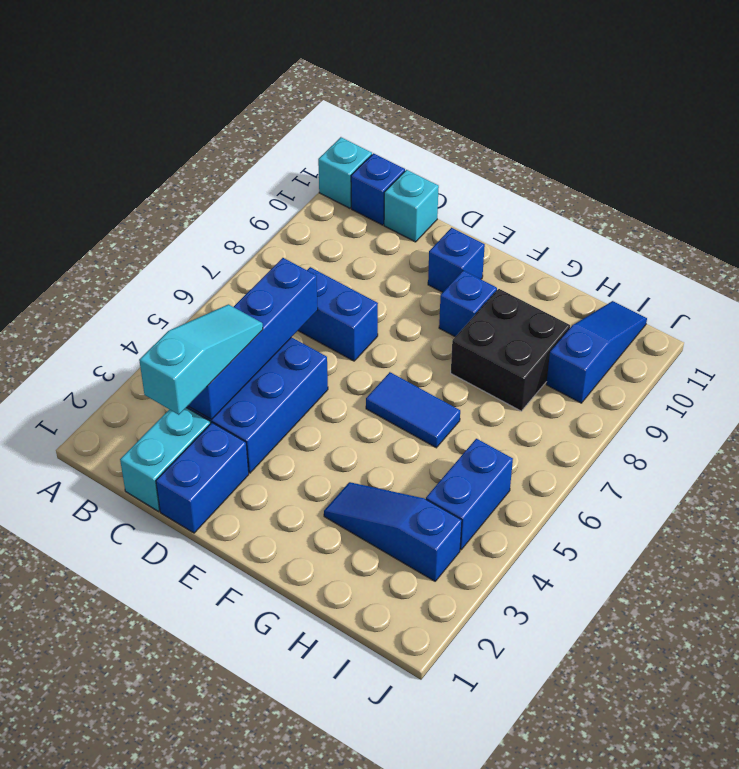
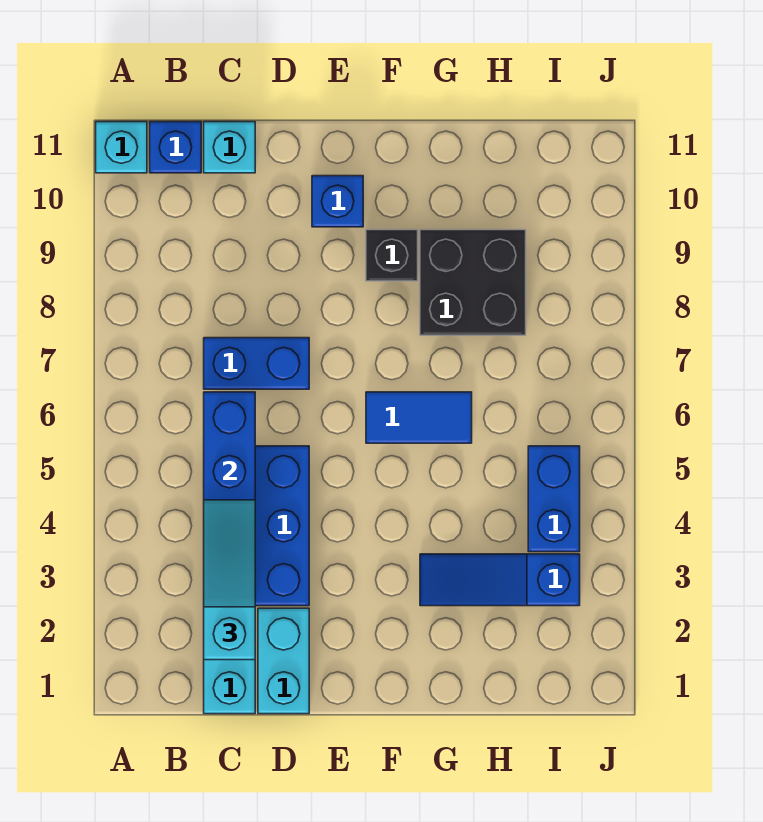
blue brick D1:D2 level 1 -> cyan brick D1:D2 level 1
blue brick F9 level 1 -> black brick F9 level 1
blue slope I9:I11 level 1 top 9 -> none

